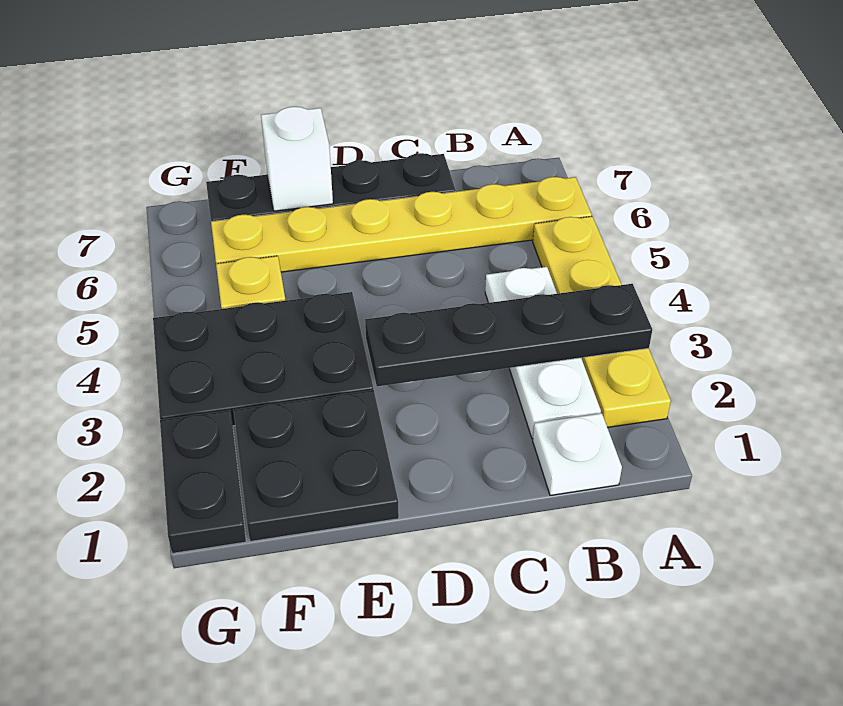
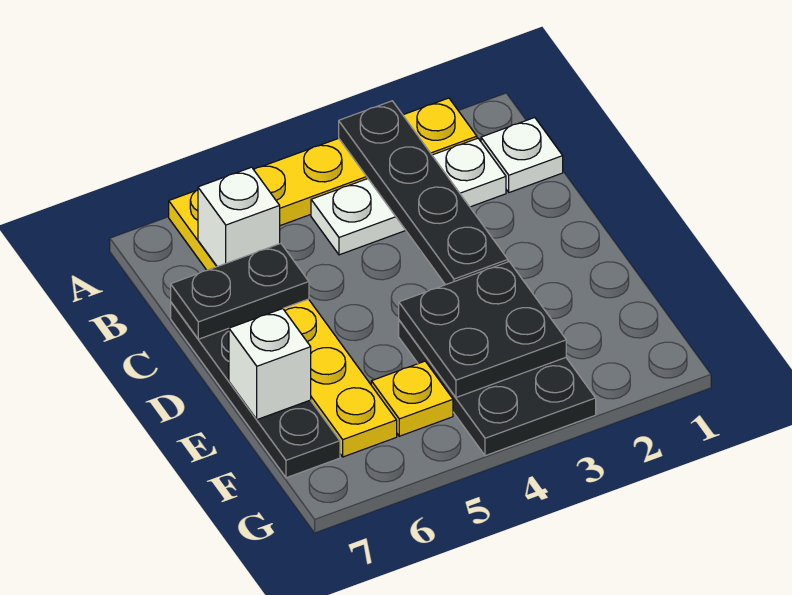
none -> white brick B6 level 2
black plate E1:F2 level 1 -> black plate E3:F4 level 2
black plate G1:G2 level 1 -> black plate C6:C7 level 2

